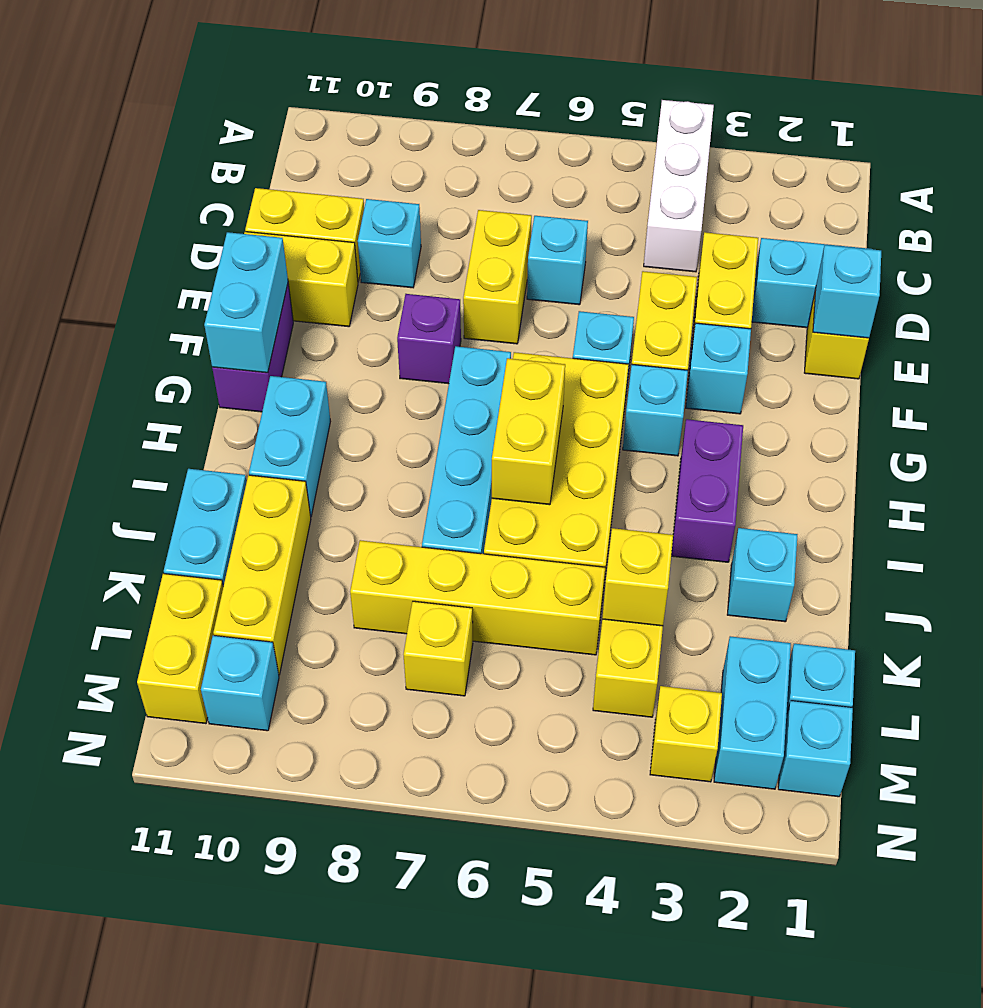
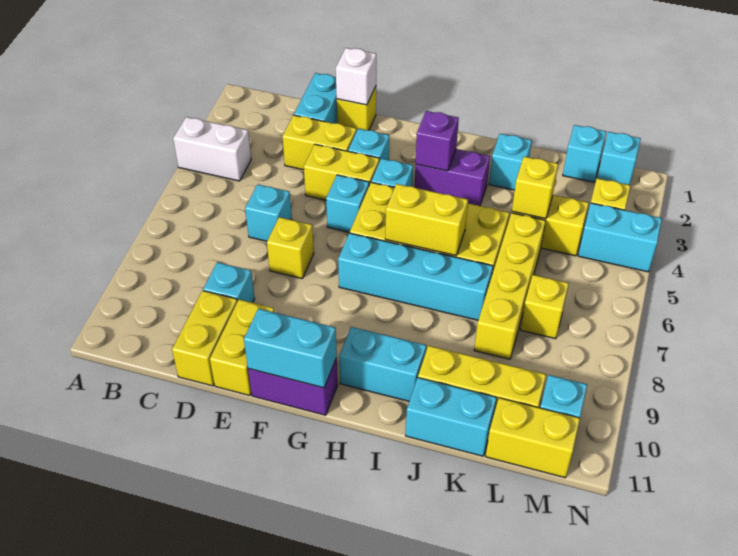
white brick A4:C4 level 1 -> white brick A4:B4 level 1
yellow brick D7:E7 level 1 -> yellow brick E7 level 1
cyan brick E1 level 2 -> white brick E1 level 2
purple brick F8 level 1 -> purple brick H3 level 2
cyan brick L2:M2 level 1 -> cyan brick M4:N4 level 1

